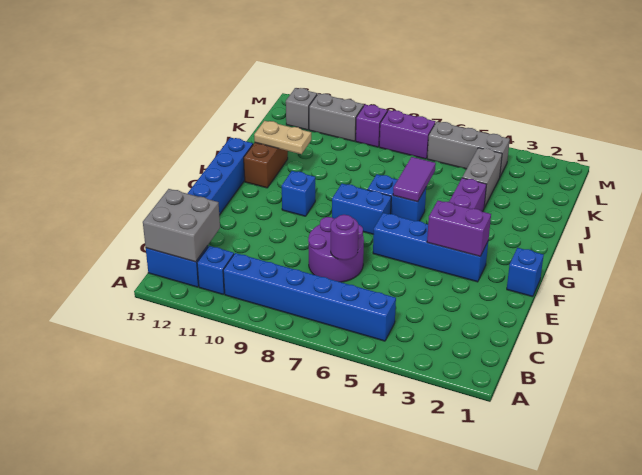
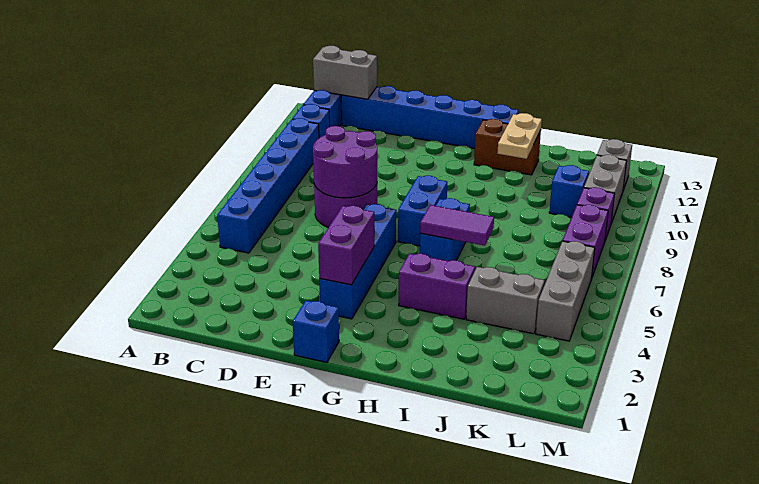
grey brick B12:C13 level 2 -> grey brick B13:C13 level 2
purple round brick D7 level 2 -> purple round brick D7:E8 level 2
blue brick G10 level 1 -> blue brick K10 level 1

